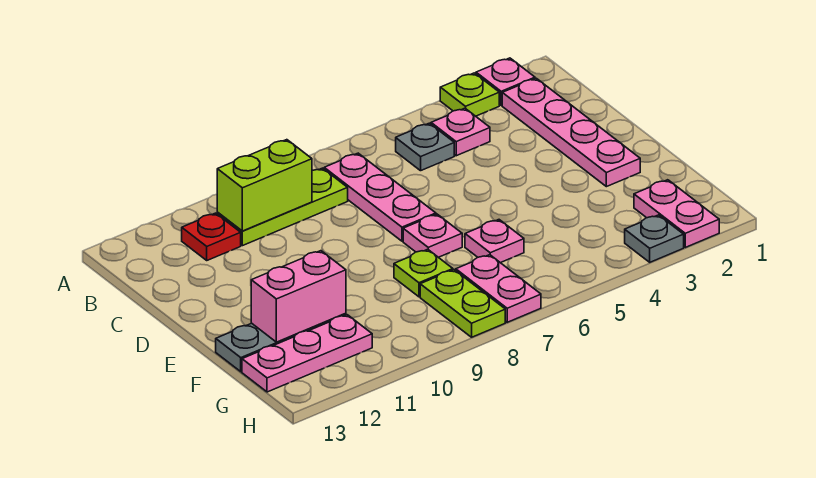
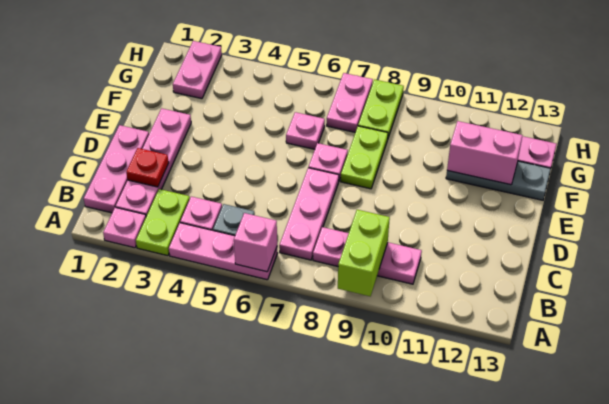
lime plate A3 level 1 -> lime plate A3:B3 level 1
none -> pink plate A4:A6 level 1
none -> pink brick A6 level 2
none -> pink plate B1:D1 level 1
lime plate B8:B10 level 1 -> pink plate B8:B10 level 1
lime brick B9:B10 level 2 -> lime brick A9:B9 level 2
red plate B11 level 1 -> red plate C2 level 2
lime plate F8 level 1 -> lime plate E8:F8 level 1
grey plate H3 level 1 -> none

